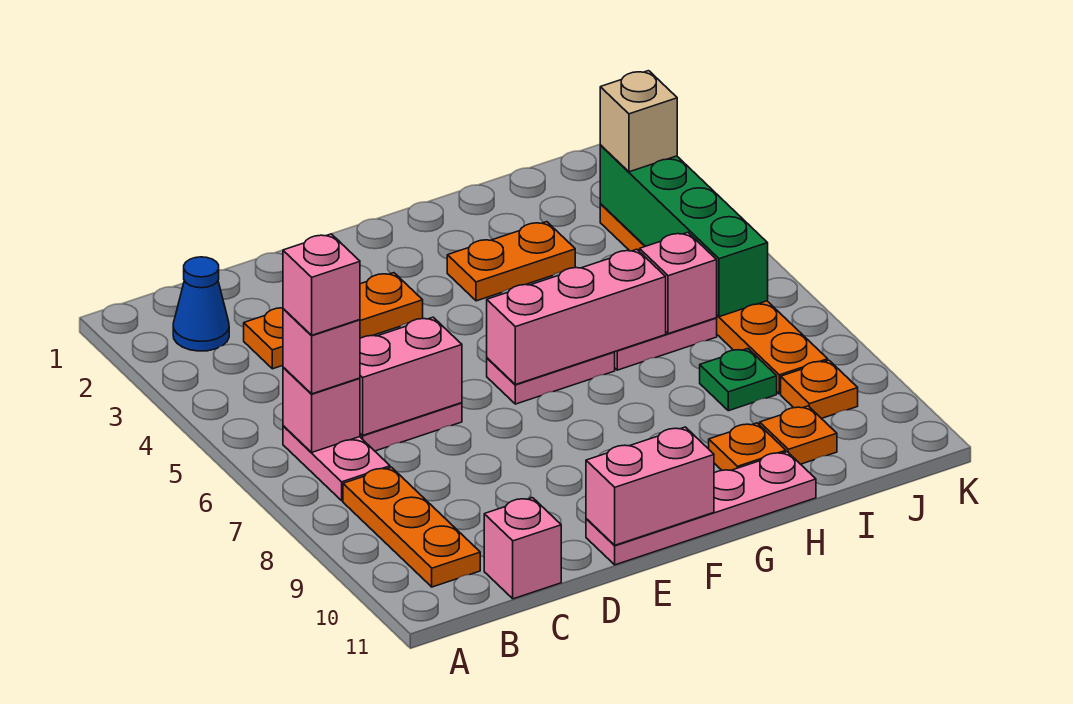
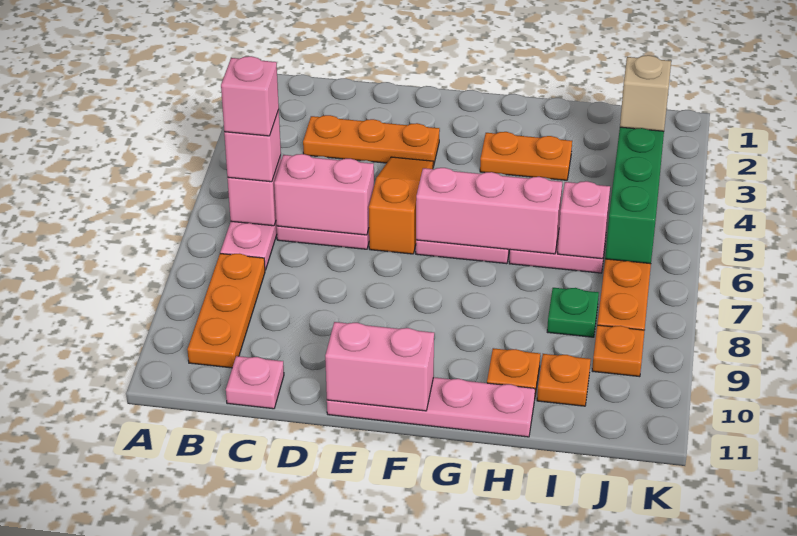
blue cone B2 level 1 -> none
pink brick C11 level 1 -> pink plate C11 level 1
none -> orange slope E4:E6 level 1 top 6

